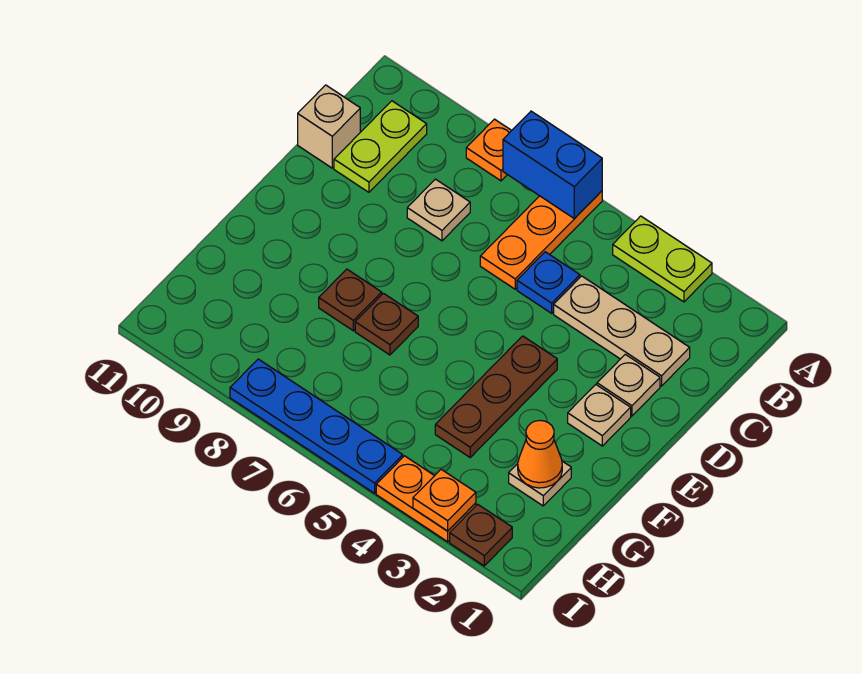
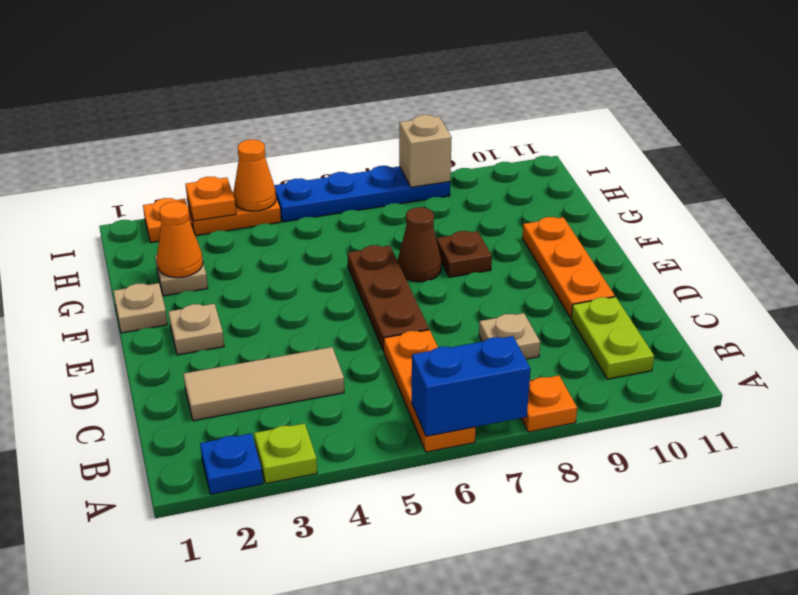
lime plate A3:A4 level 1 -> lime plate A3 level 1
tan plate C2:C4 level 1 -> tan tile C2:C4 level 1
blue plate C5 level 1 -> blue plate A2 level 1
tan brick C11 level 1 -> tan brick I8 level 2
tan plate D2 level 1 -> tan plate F1 level 1
none -> orange plate D10:F10 level 1
brown plate E4:G4 level 1 -> brown plate D6:F6 level 1
brown plate F7 level 1 -> brown cone F7 level 1
brown plate I2 level 1 -> orange plate I2 level 1
none -> orange cone I4 level 2

